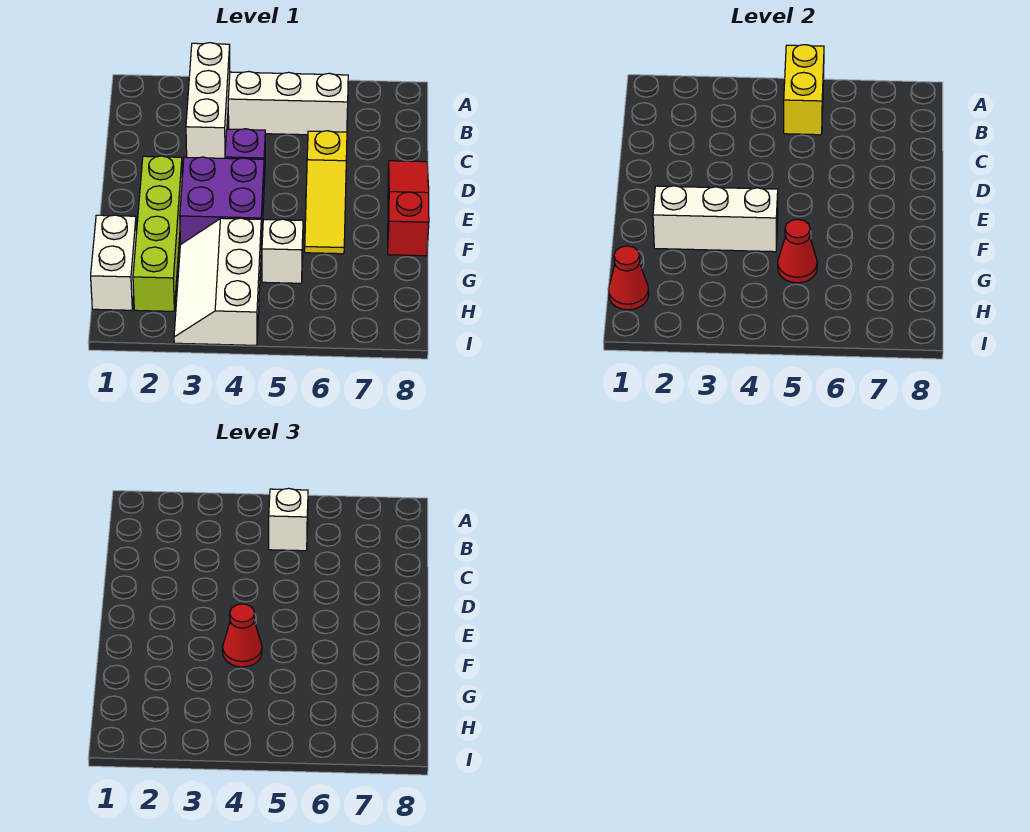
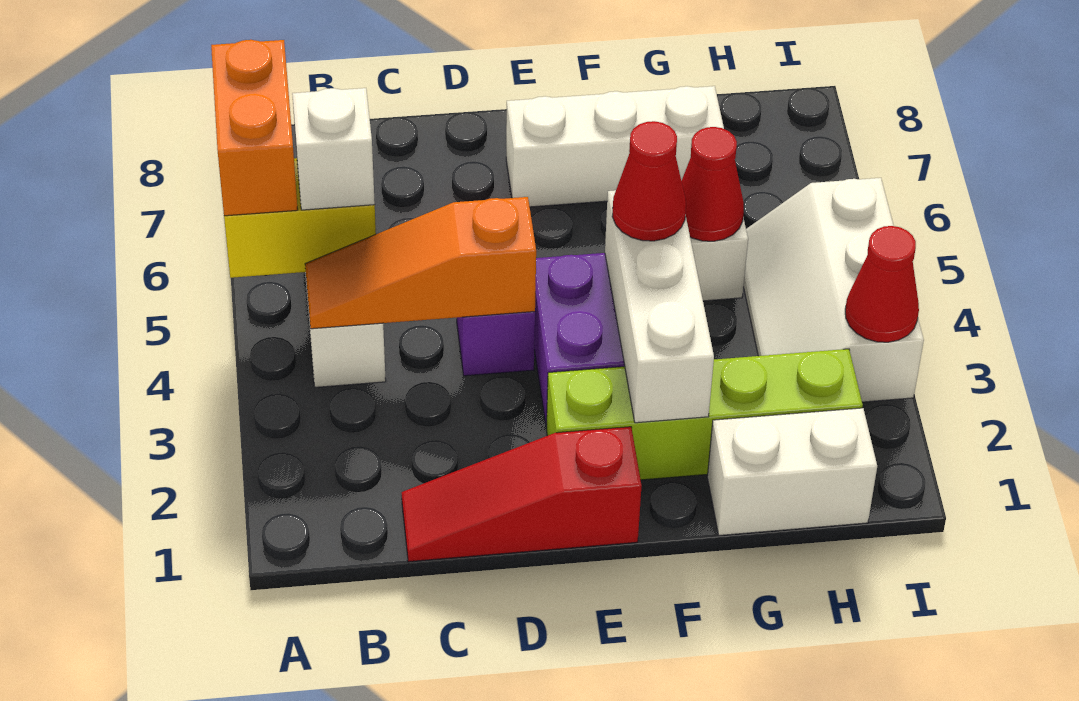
white brick A3:C3 level 1 -> white brick E7:G7 level 1
none -> orange brick A5:A6 level 3
none -> orange slope B4:D4 level 2 top D
yellow slope D6:F6 level 1 top D -> none
red slope D8:F8 level 1 top F -> red slope C1:E1 level 1 top E
white slope G3:I4 level 1 top 4 -> white slope H3:I5 level 1 top I
red cone H1 level 2 -> red cone I3 level 2

